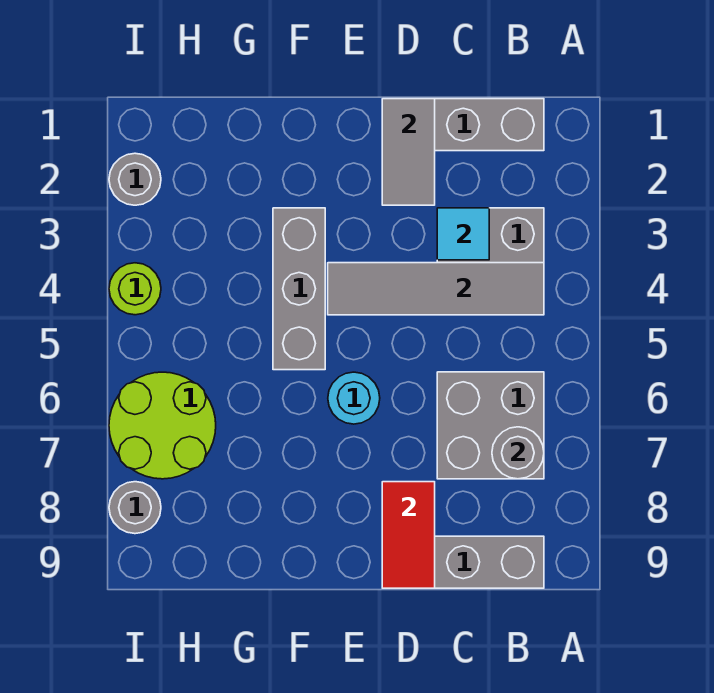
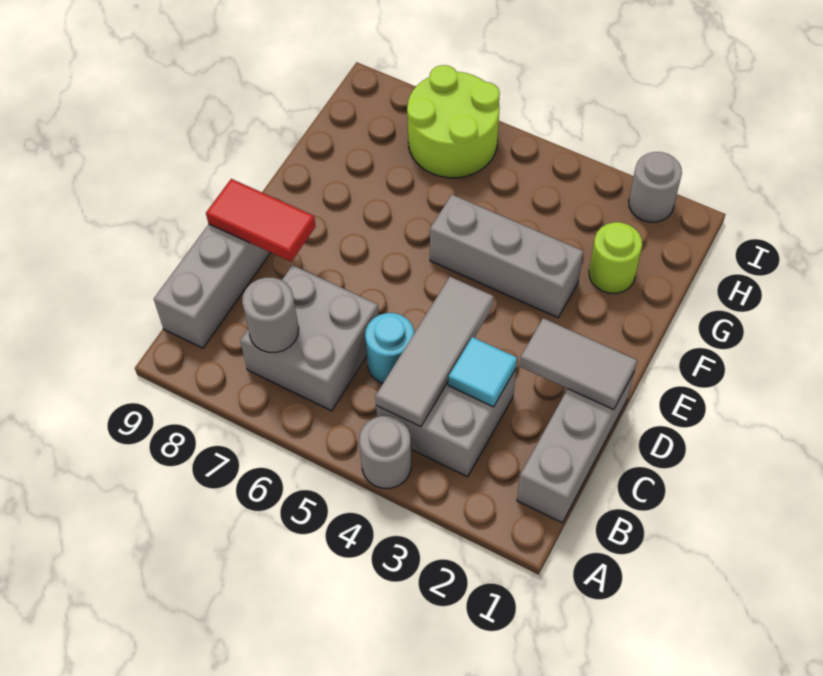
grey tile B4:E4 level 2 -> grey tile B4:D4 level 2
cyan round brick E6 level 1 -> cyan round brick C5 level 1
lime round brick I4 level 1 -> lime round brick G2 level 1
grey round brick I8 level 1 -> grey round brick A4 level 1

